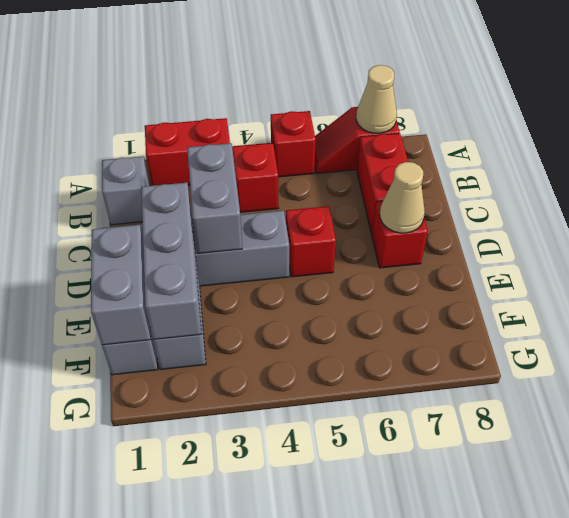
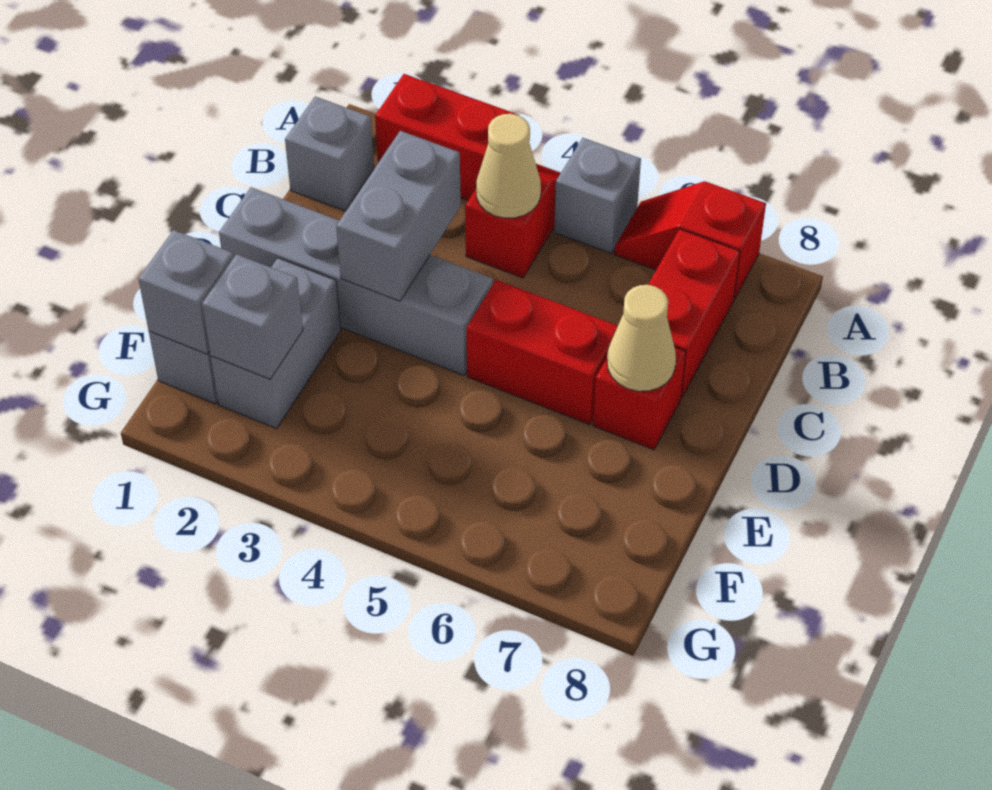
red brick A5 level 1 -> grey brick A5 level 1
tan cone A7 level 2 -> tan cone B4 level 2
grey brick D2:F2 level 2 -> grey brick F2 level 2
red brick D5 level 1 -> red brick D5:D6 level 1
grey brick E1:F1 level 2 -> grey brick F1 level 2

